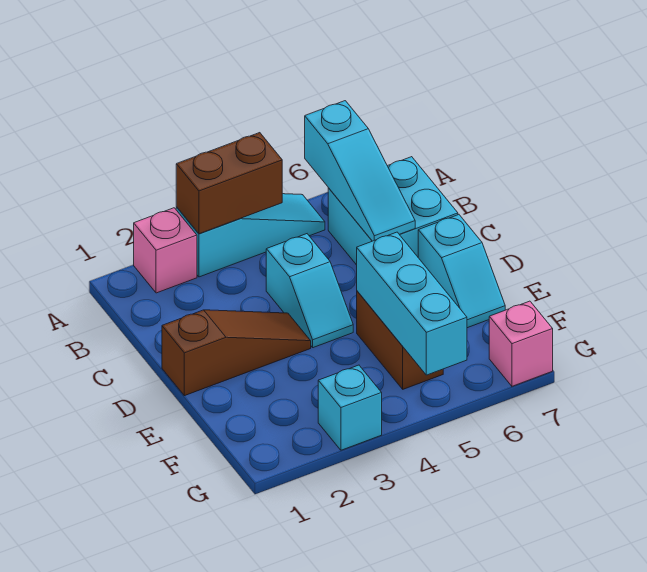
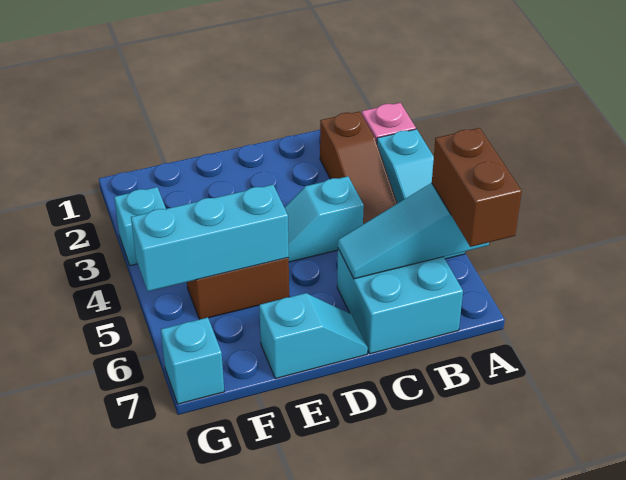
brown brick A3:A4 level 2 -> brown brick A6:A7 level 3
brown slope D1:D3 level 1 top 1 -> brown slope B2:B4 level 1 top 2
cyan slope D7:E7 level 1 top D -> cyan slope D7:E7 level 1 top E
pink brick G7 level 1 -> cyan brick G7 level 1

